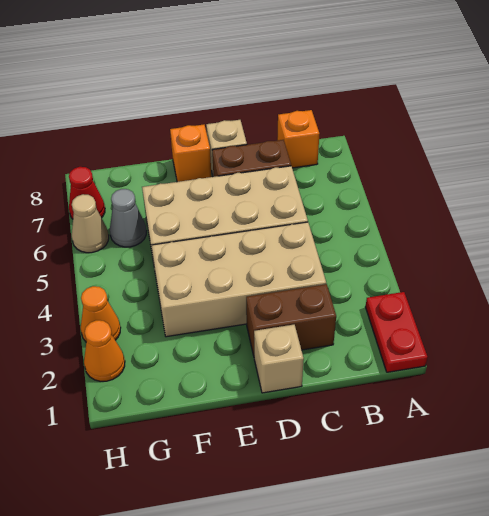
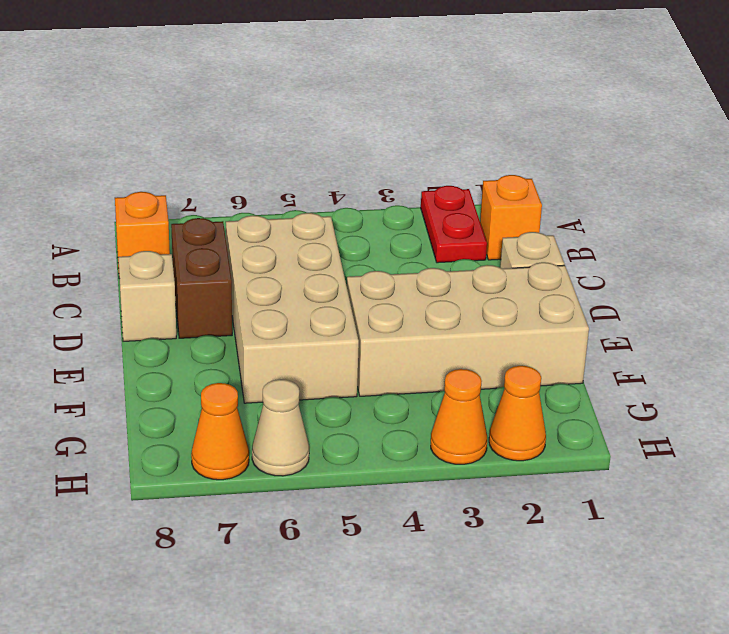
red plate A1:A2 level 1 -> red plate A2:B2 level 1
brown brick C2:D2 level 1 -> none
tan brick C3:F4 level 1 -> tan brick E1:F4 level 1
orange brick E8 level 1 -> orange brick B1 level 1
grey cone G6 level 1 -> none
red cone H7 level 1 -> orange cone H7 level 1

